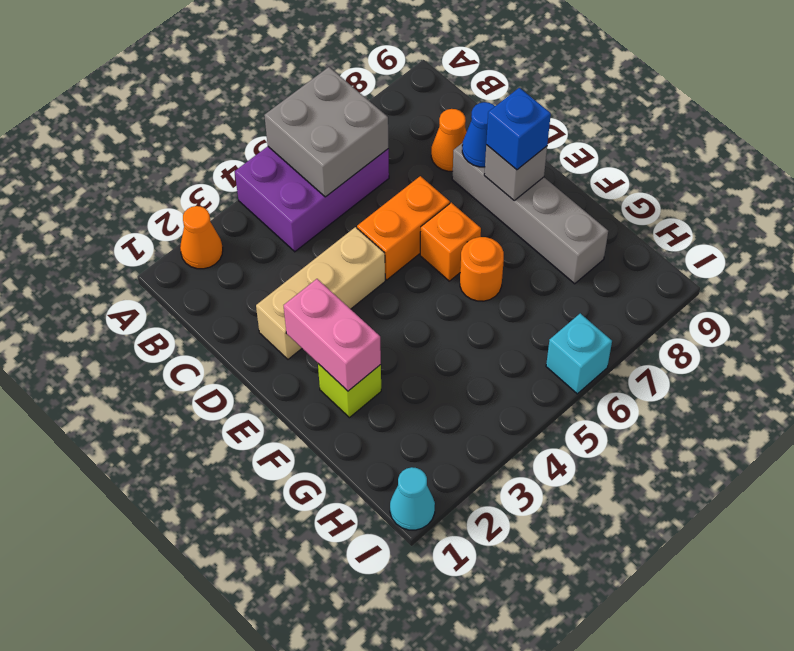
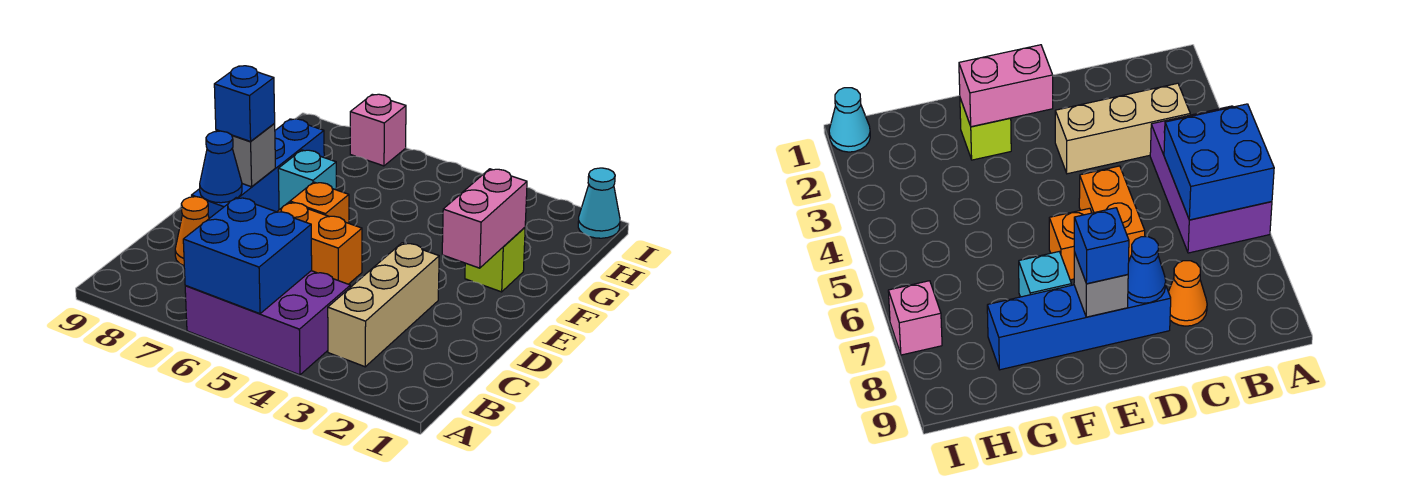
orange cone A2 level 1 -> none
grey brick A5:B6 level 2 -> blue brick A5:B6 level 2
tan brick D2:D4 level 1 -> tan brick B3:D3 level 1
grey brick D8:G8 level 1 -> blue brick D8:G8 level 1
orange round brick F6 level 1 -> none
cyan brick I6 level 1 -> cyan brick F7 level 1
none -> pink brick I7 level 1

